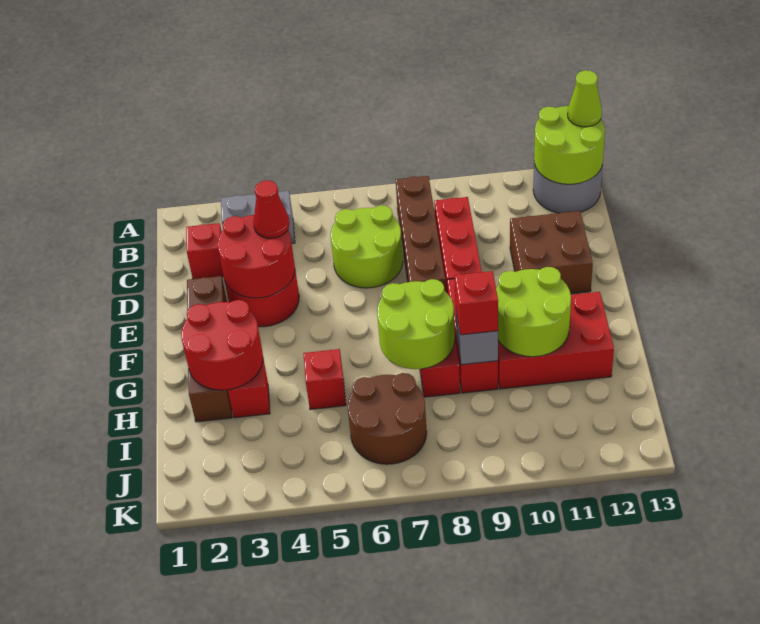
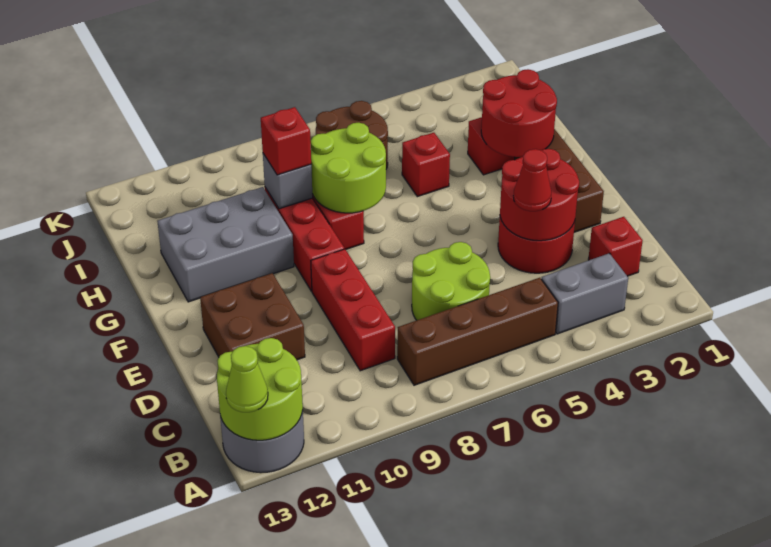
brown brick B8:E8 level 1 -> brown brick B5:B8 level 1
red brick G10:H12 level 1 -> grey brick G10:H12 level 1
lime round brick G10:H11 level 2 -> none

